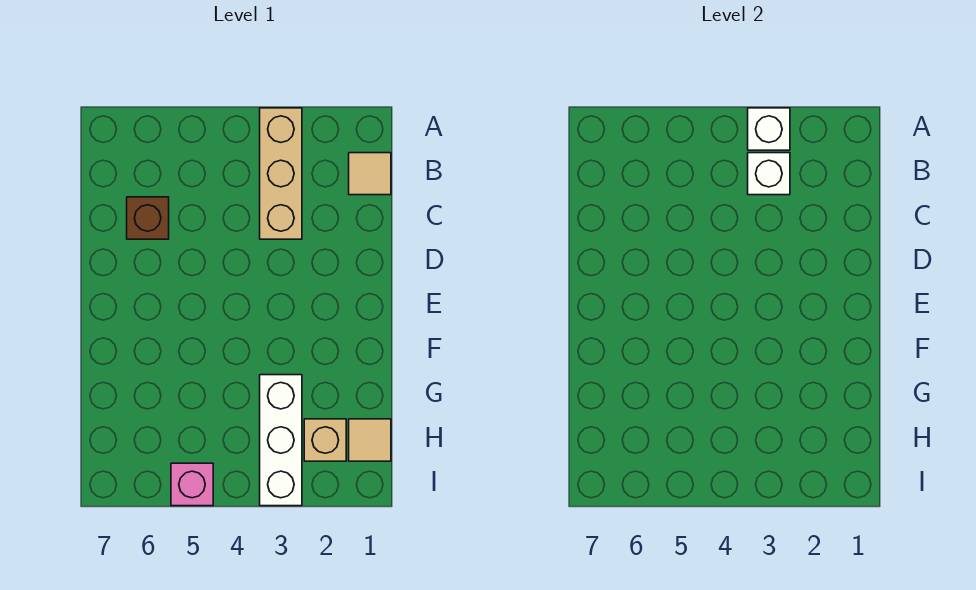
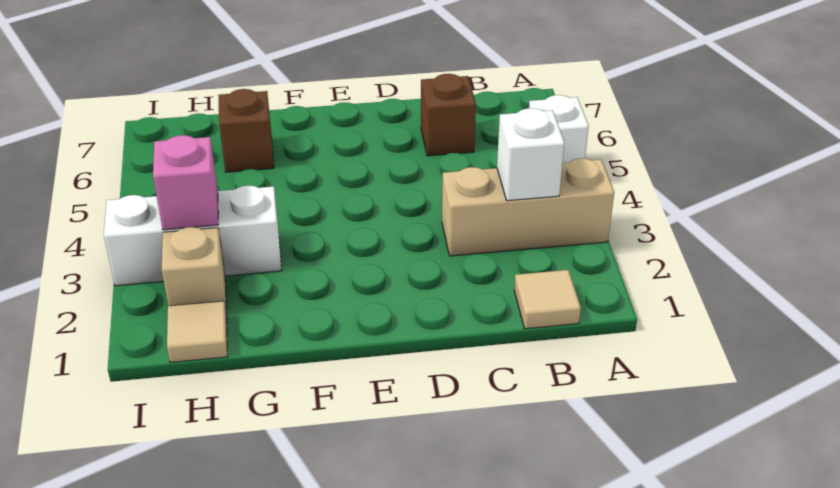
white brick A3 level 2 -> white brick A5 level 1
none -> brown brick G6 level 1
pink brick I5 level 1 -> pink brick H3 level 2

